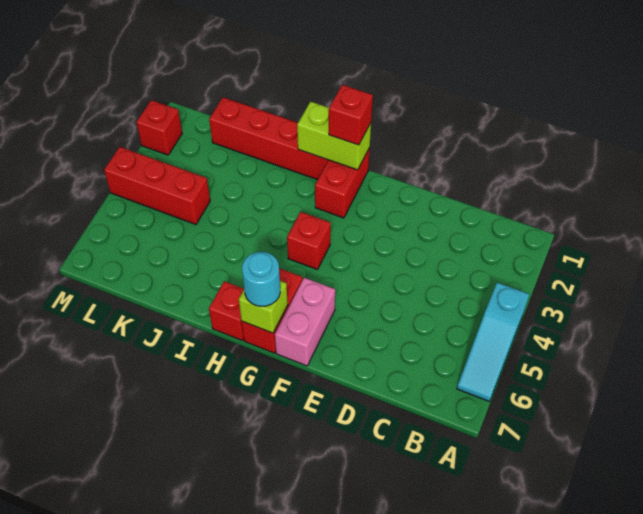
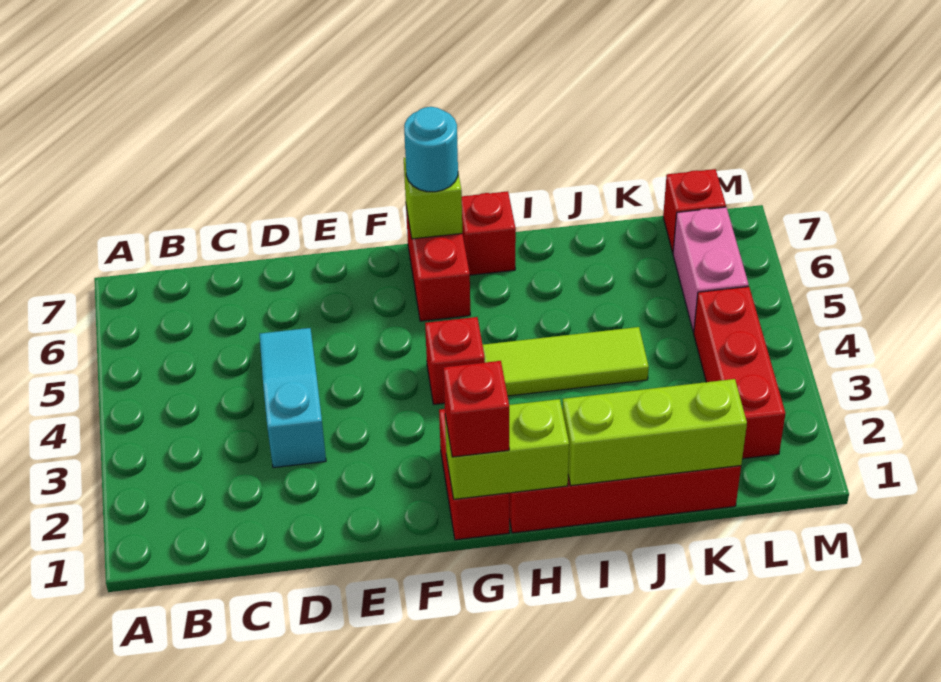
cyan slope A4:A6 level 1 top 4 -> cyan slope D3:D5 level 1 top 3
pink brick F6:F7 level 1 -> pink brick L5:L6 level 1
none -> lime tile H4:J4 level 1
none -> lime brick I1:K1 level 2
red brick K4:M4 level 1 -> red brick L2:L4 level 1
red brick M2 level 1 -> red brick L7 level 1

